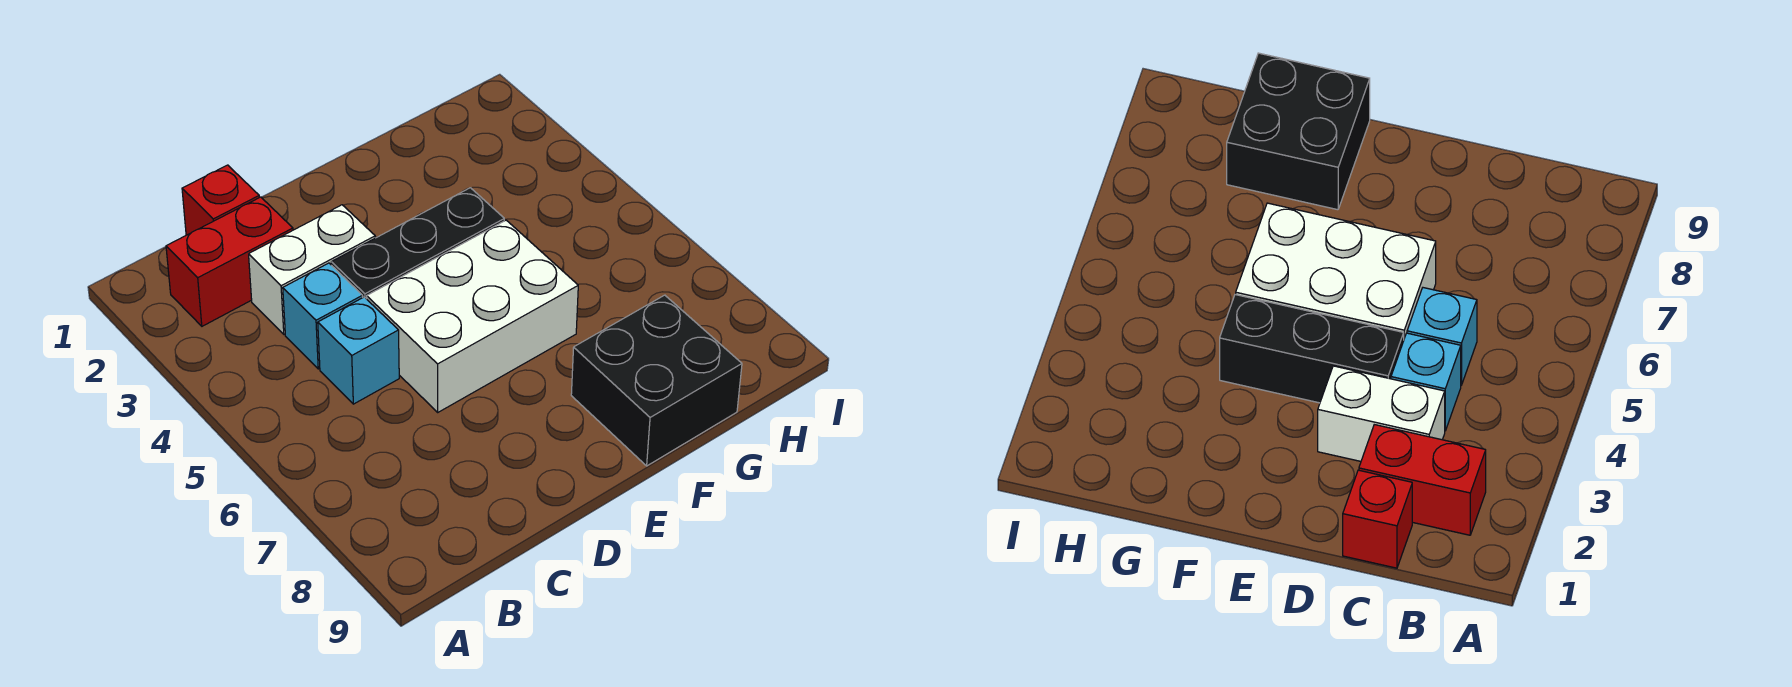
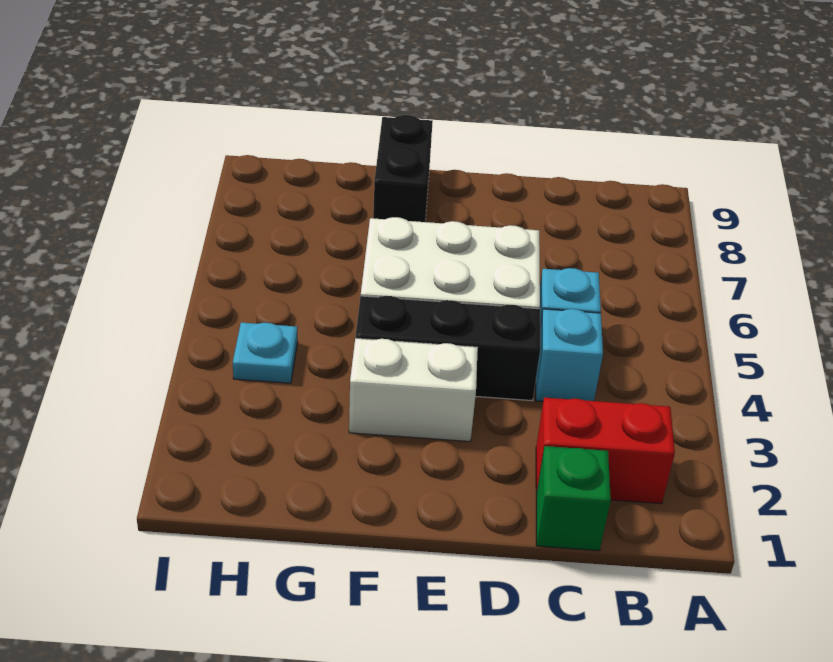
red brick C1 level 1 -> green brick C1 level 1
white brick C3:D3 level 1 -> white brick E3:F3 level 1
black brick F8:G9 level 1 -> black brick F8:F9 level 1
none -> cyan plate H4 level 1

